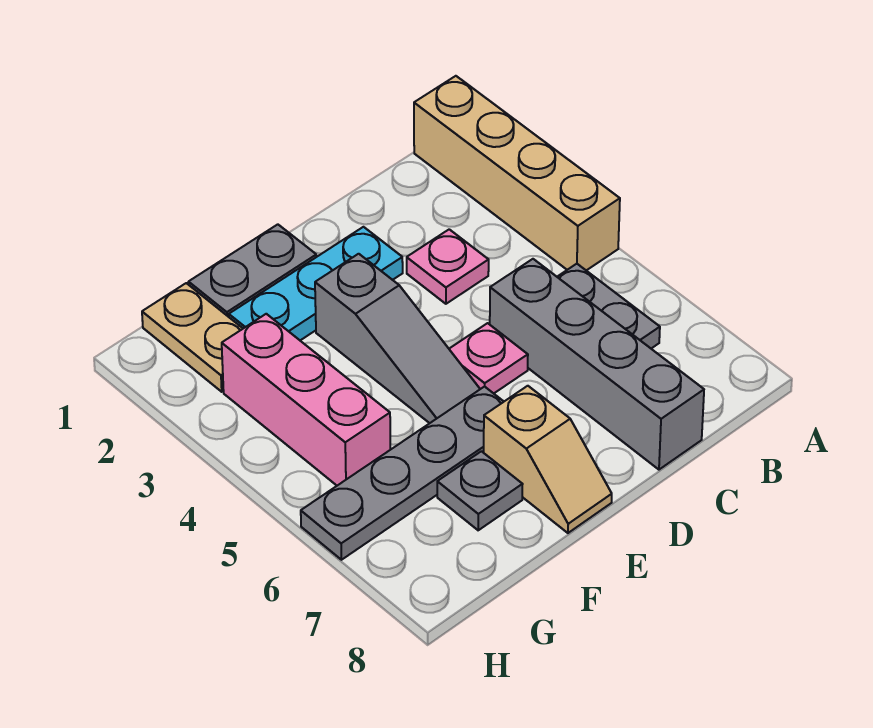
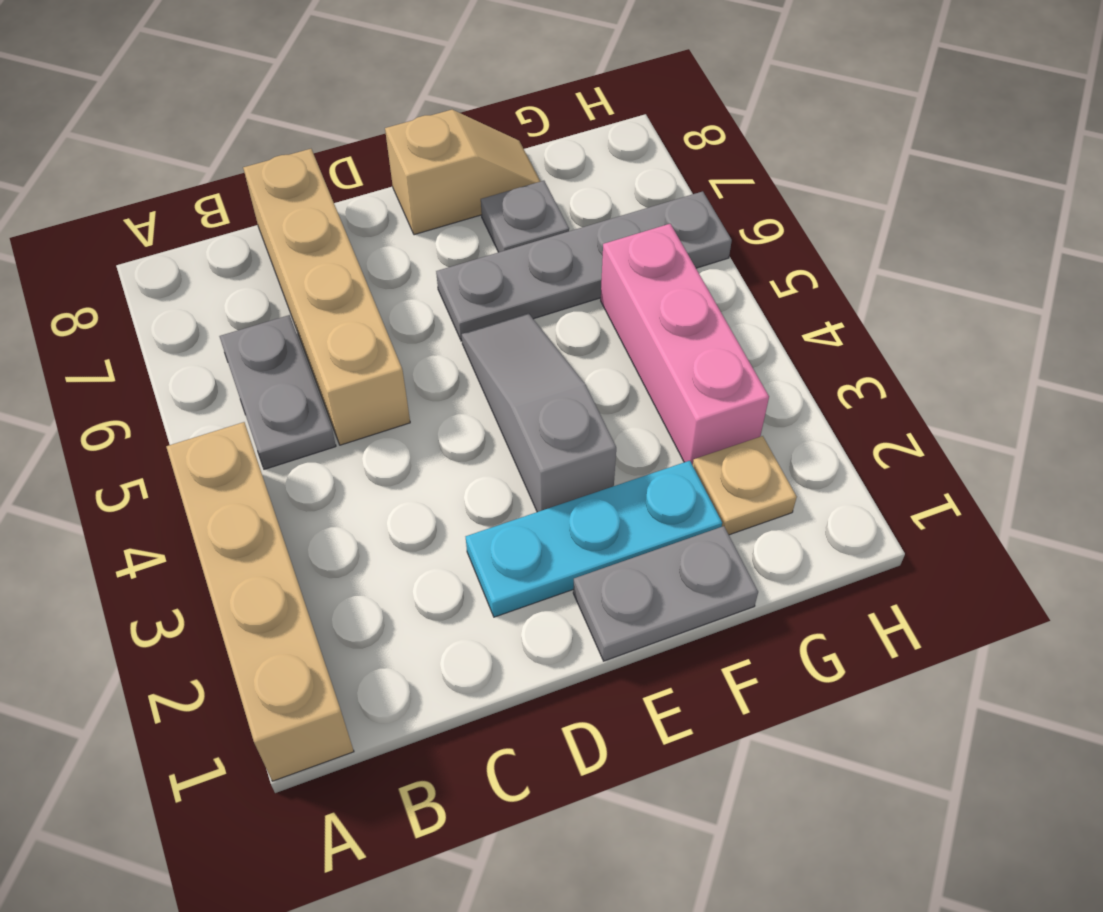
pink plate C3 level 1 -> none
grey brick C5:C8 level 1 -> tan brick C5:C8 level 1
pink plate D5 level 1 -> none
tan slope E7:E8 level 1 top 7 -> tan slope E8:F8 level 1 top E
tan plate G1:G2 level 1 -> tan plate G2 level 1

